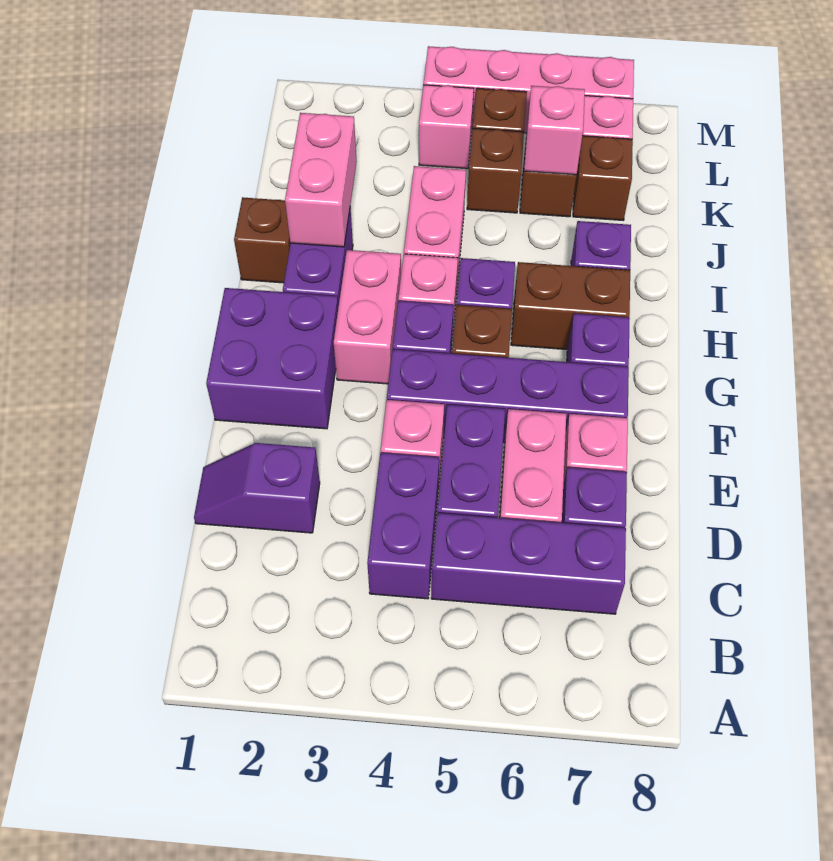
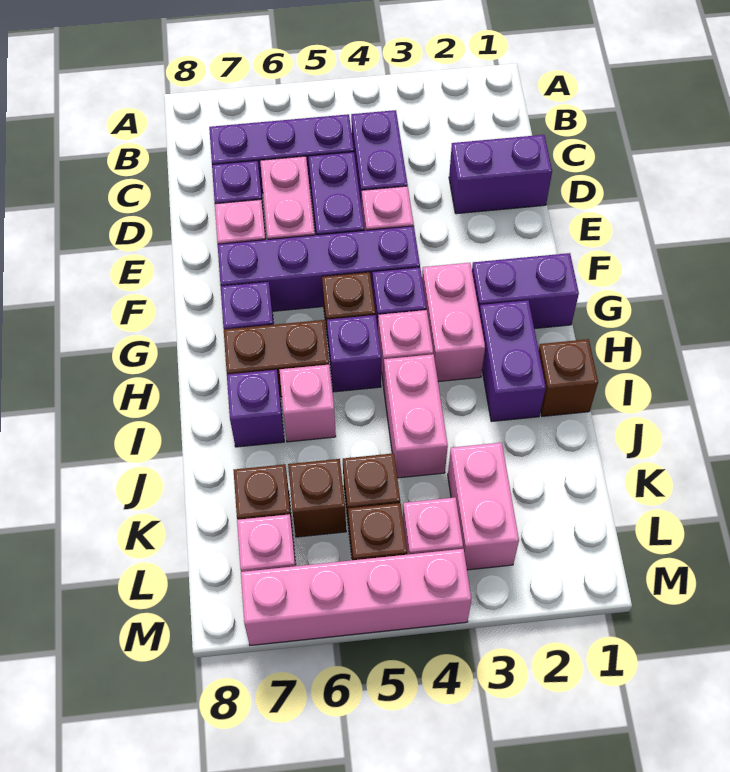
purple slope D1:D2 level 1 top 2 -> purple brick D1:D2 level 1
purple brick F1:G2 level 1 -> purple brick G1:G2 level 1
pink brick I2:J2 level 2 -> pink brick K3:L3 level 1
pink brick K6 level 2 -> pink brick I6 level 1

